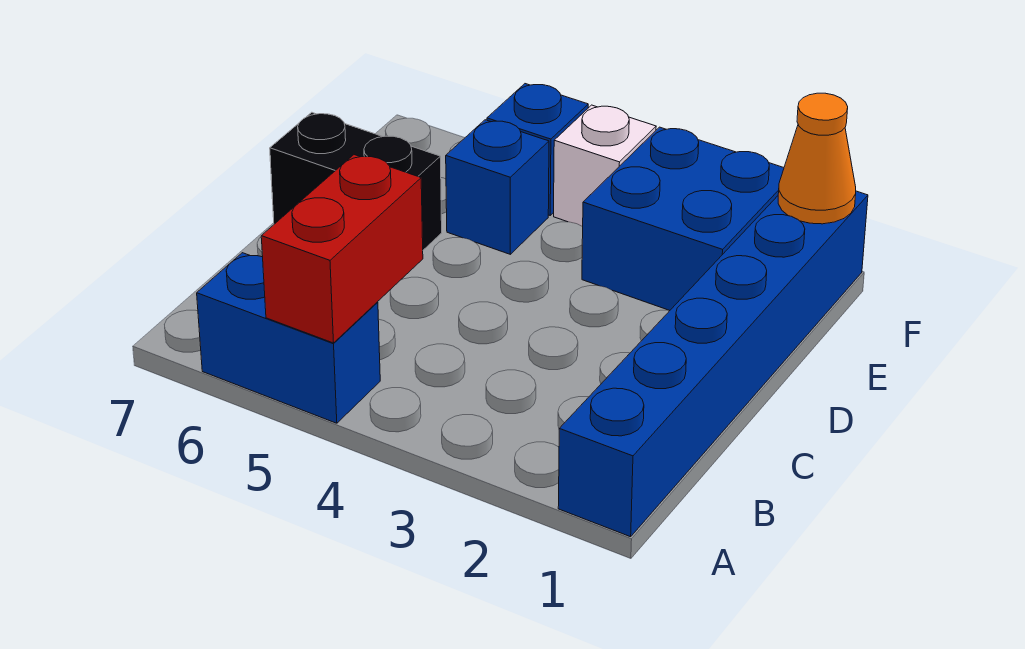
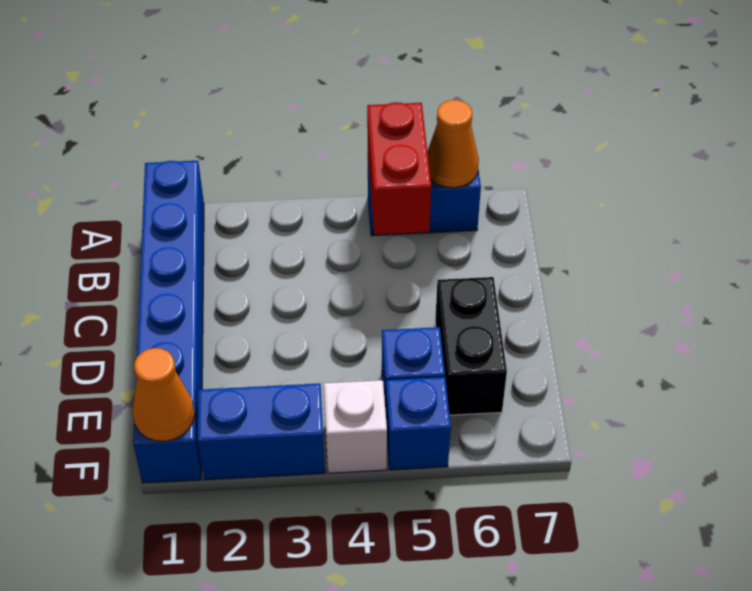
none -> orange cone A6 level 2
black brick D6:D7 level 1 -> black brick D6:E6 level 1
blue brick E2:F3 level 1 -> blue brick F2:F3 level 1

